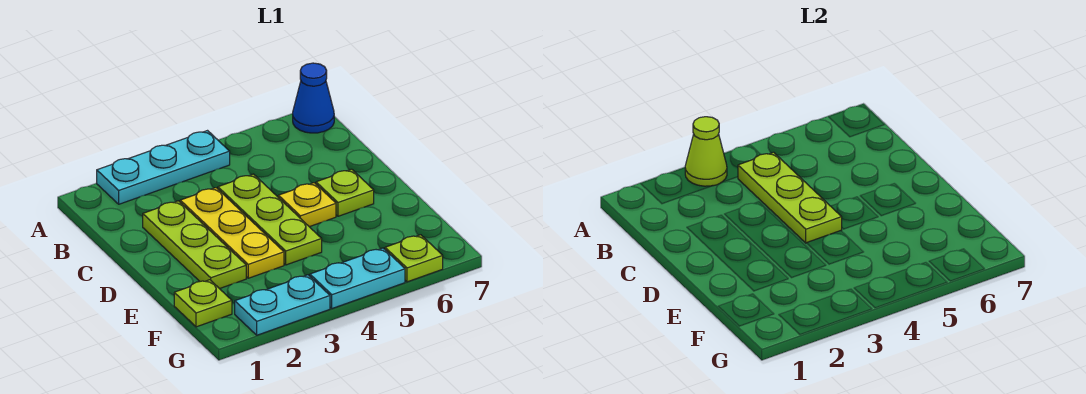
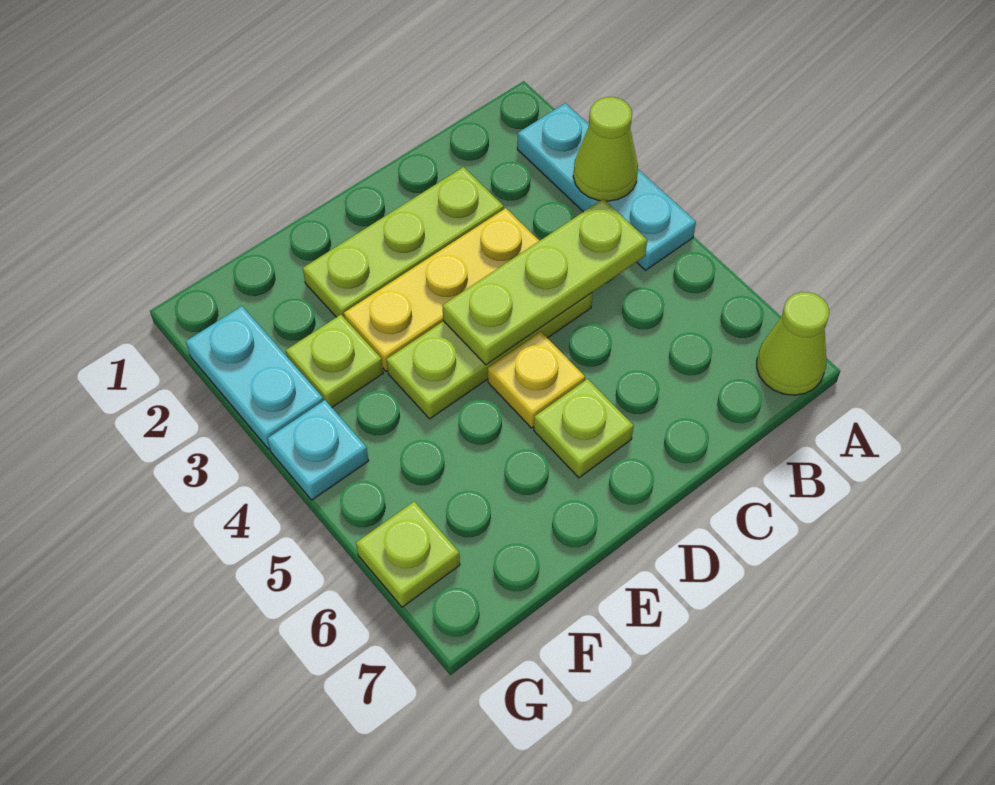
blue cone A7 level 1 -> lime cone A7 level 1
lime plate F1 level 1 -> lime plate F3 level 1
cyan plate G4:G5 level 1 -> cyan plate G4 level 1

